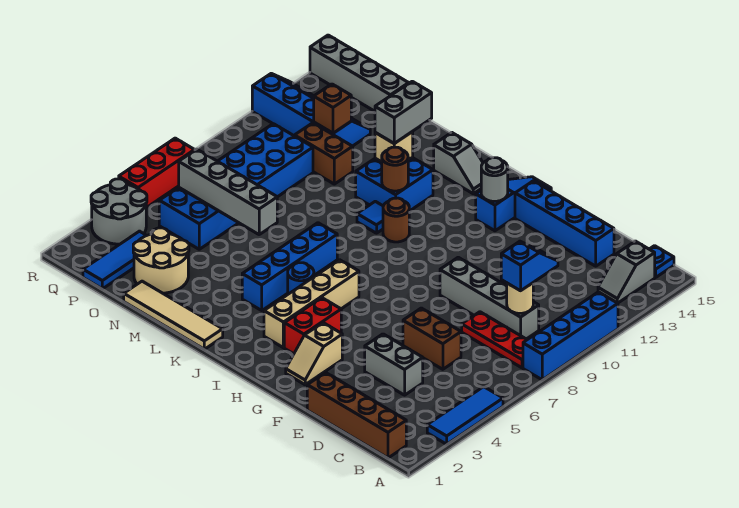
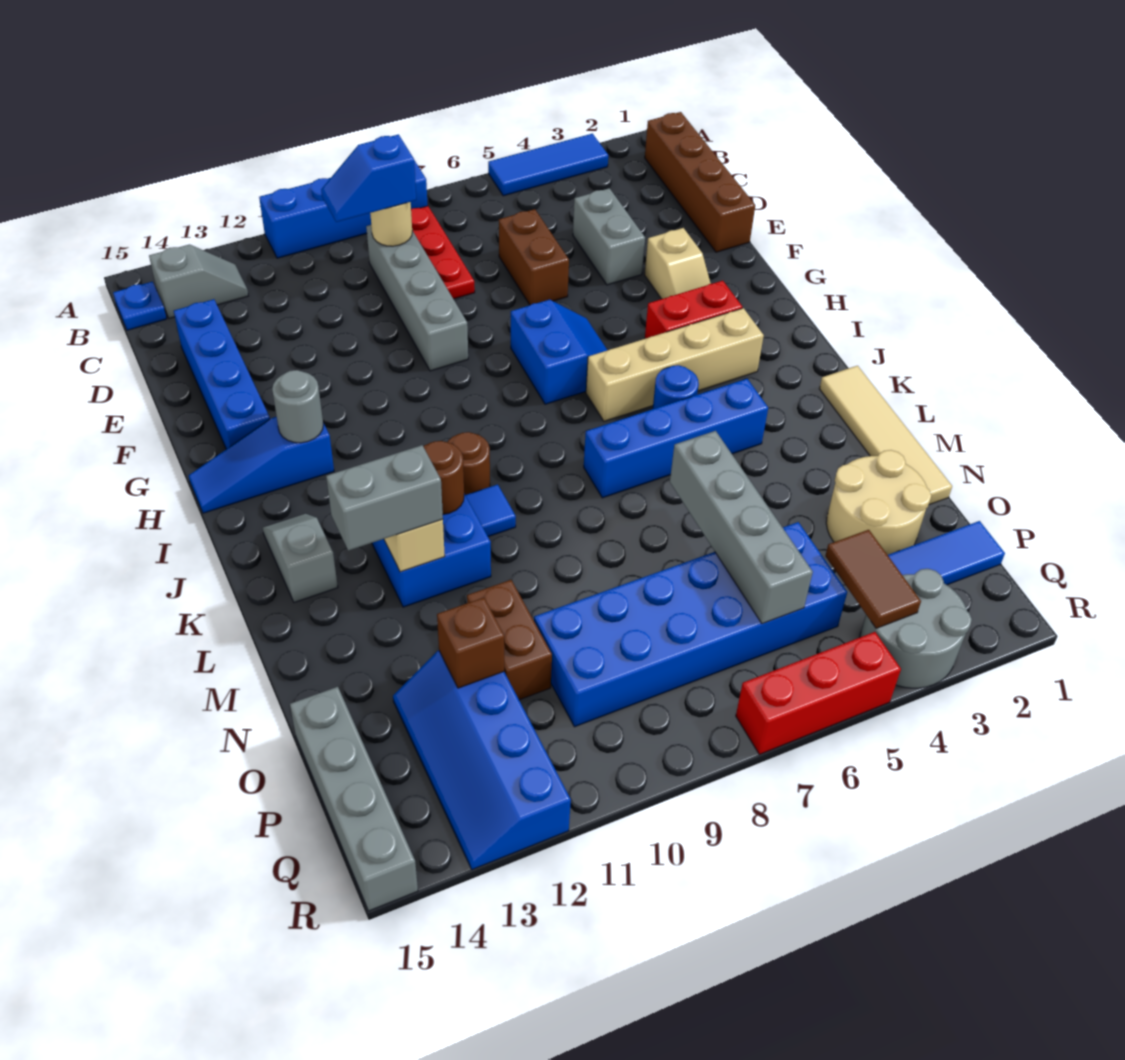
tan slope G2:G3 level 1 top 3 -> tan slope F3:G3 level 1 top F
none -> blue slope G6:H7 level 1 top 7
none -> brown tile P4:Q4 level 2

